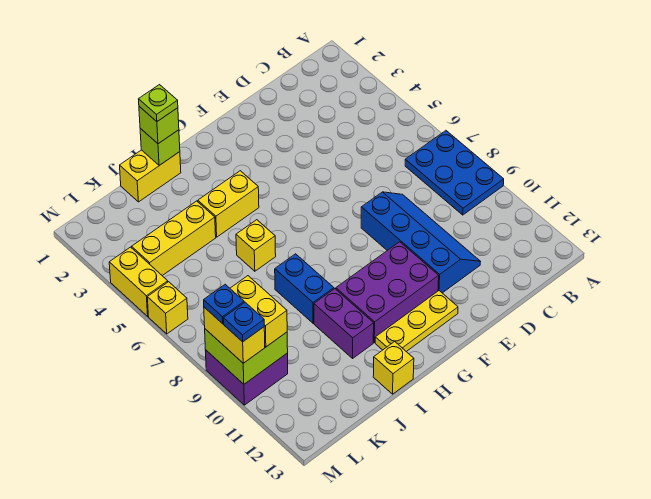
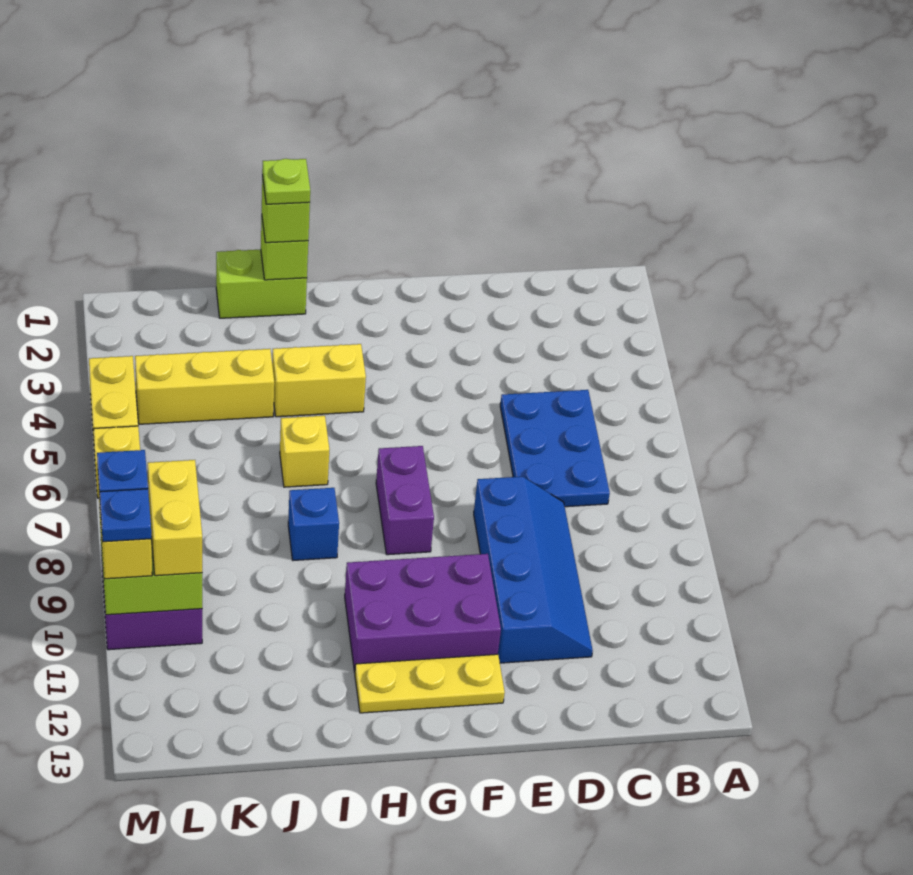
blue plate A7:B9 level 1 -> blue plate C5:D7 level 1
yellow brick I1:J1 level 1 -> lime brick I1:J1 level 1
blue brick I8:I9 level 1 -> blue brick I8 level 1
purple brick I10:I11 level 1 -> purple brick G7:G8 level 1
yellow brick I13 level 1 -> none

